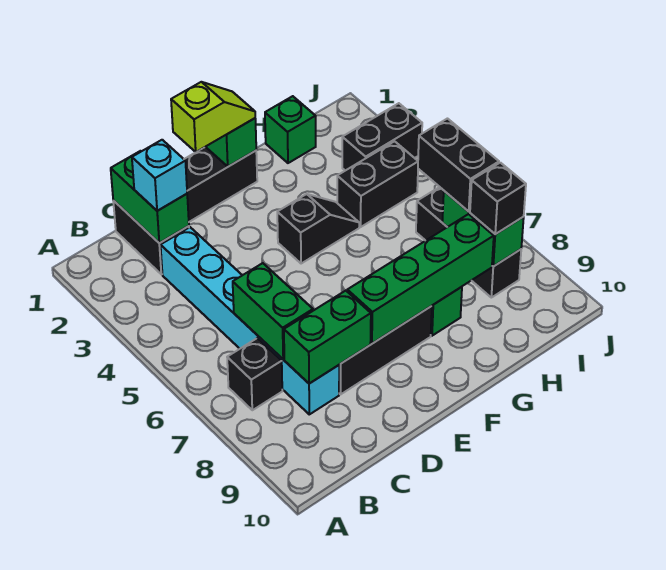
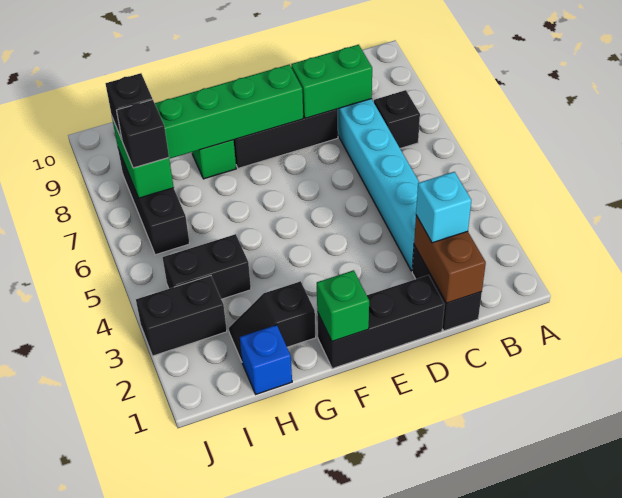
green brick C1:C2 level 2 -> brown brick C1:C2 level 2
green brick C6:C7 level 2 -> none
lime slope E1:F1 level 3 top E -> none
black slope F4:G4 level 1 top F -> black slope G2:H2 level 1 top G
green brick H1 level 1 -> blue brick H1 level 1
black brick I6:I7 level 3 -> black brick I7 level 3

